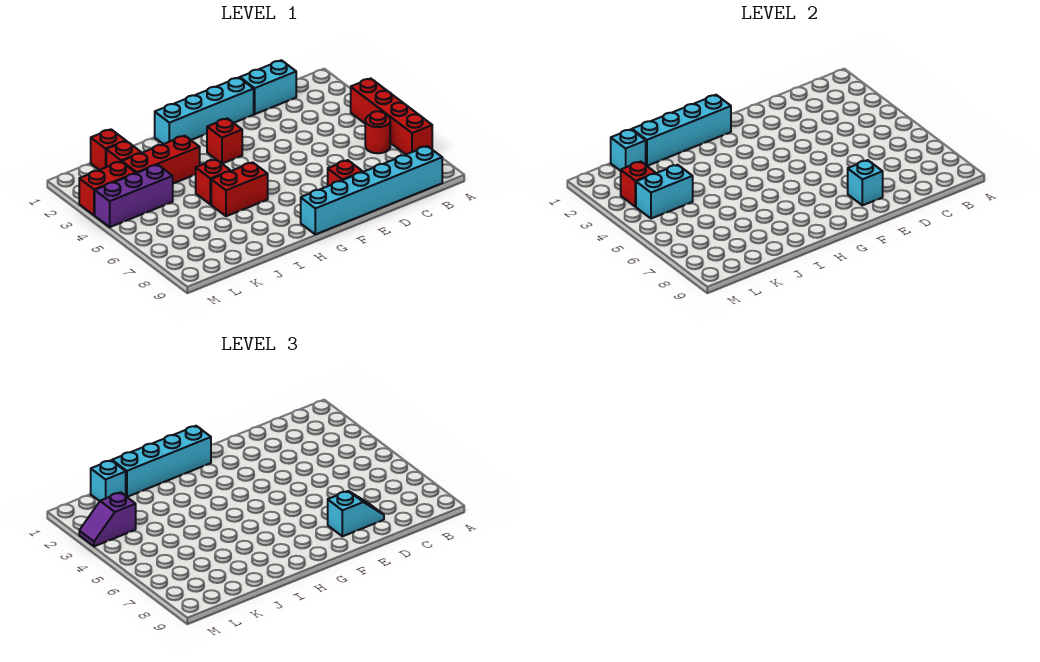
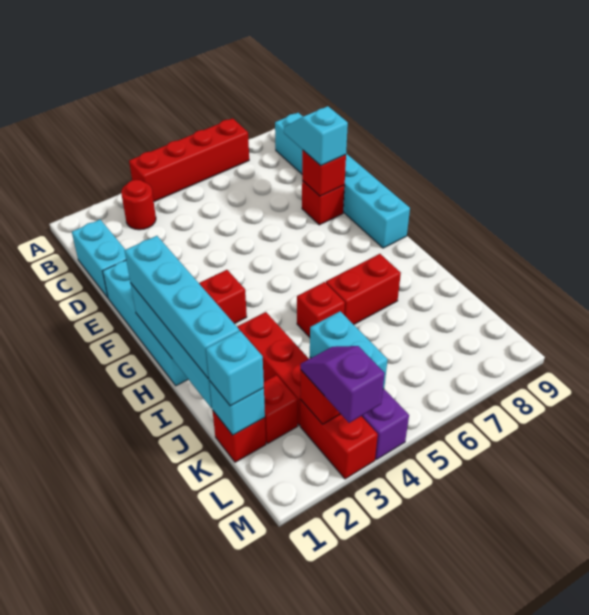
red round brick B6 level 1 -> red round brick B3 level 1
cyan brick E8 level 2 -> red brick E8 level 2
red brick H6:I6 level 1 -> red brick I6:I7 level 1
purple slope L3:M3 level 3 top L -> purple slope L3:M3 level 3 top M

